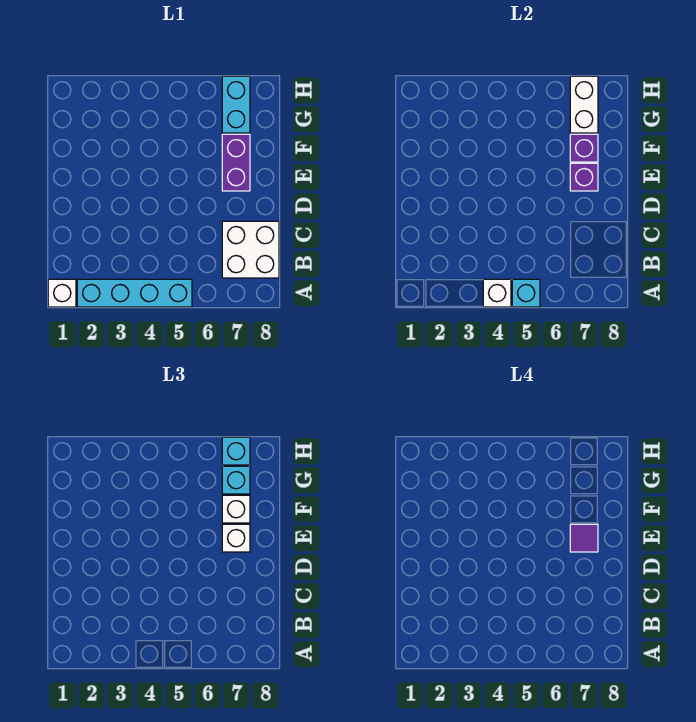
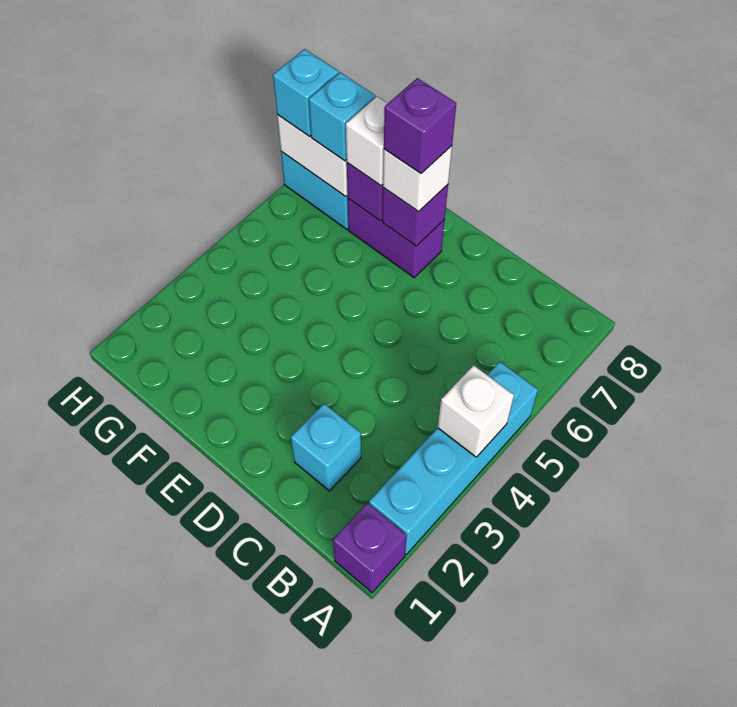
white brick A1 level 1 -> purple brick A1 level 1
cyan brick A5 level 2 -> cyan brick C2 level 1
white brick B7:C8 level 1 -> none
purple tile E7 level 4 -> purple brick E7 level 4

